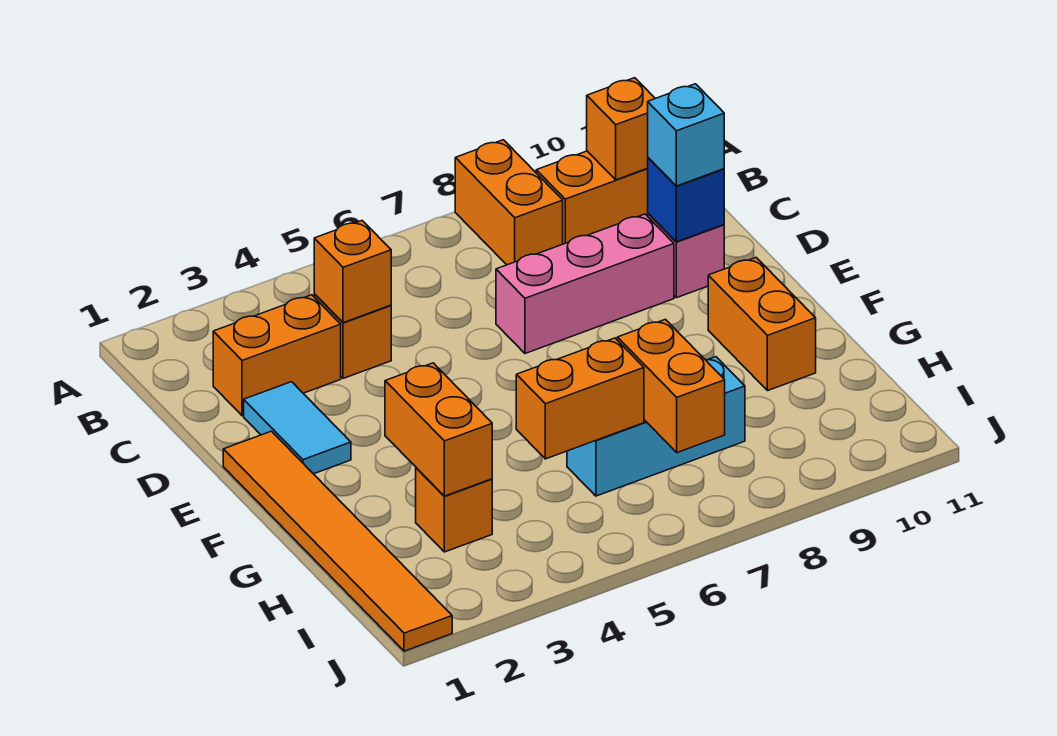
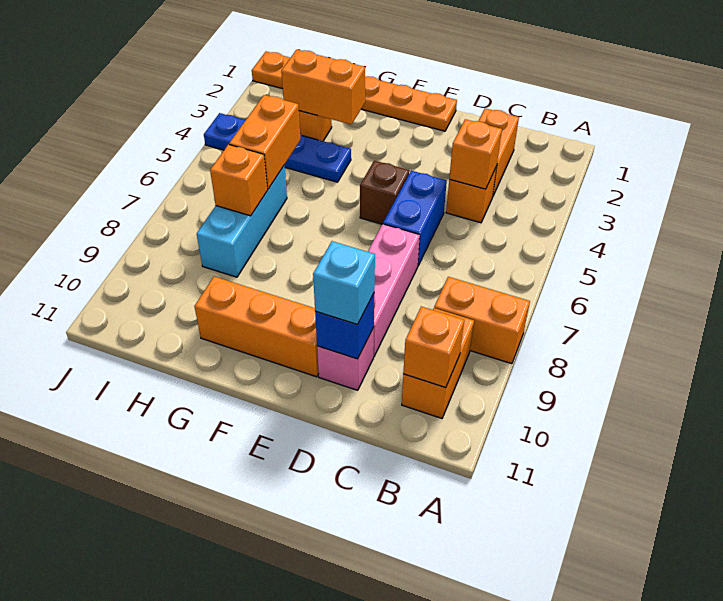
cyan tile D2:E2 level 1 -> none
none -> blue brick D5:D6 level 1
orange tile E1:J1 level 1 -> orange plate E1:J1 level 1
none -> brown brick E5 level 1
orange brick F10:G10 level 1 -> orange brick E10:G10 level 1
none -> blue plate G4:J4 level 1
orange brick H7:I7 level 2 -> orange brick H7 level 2

